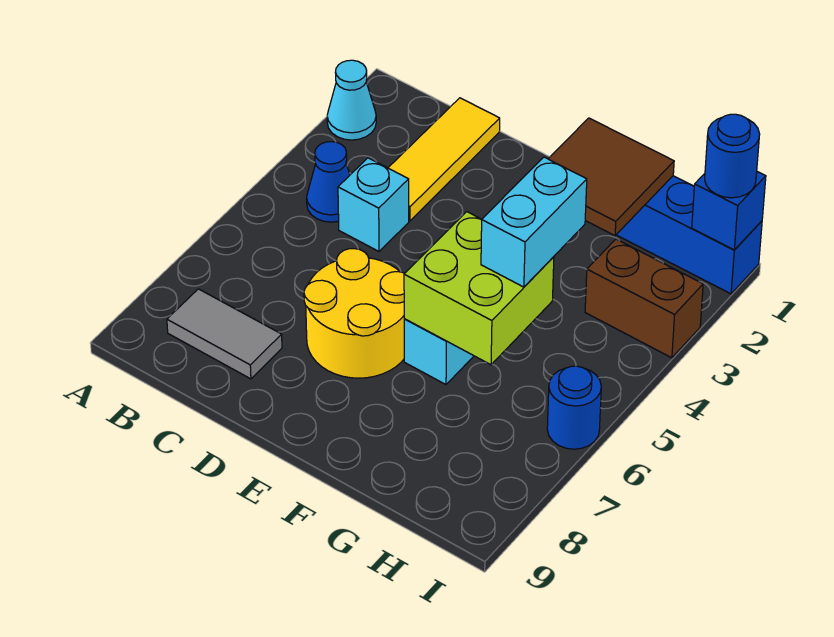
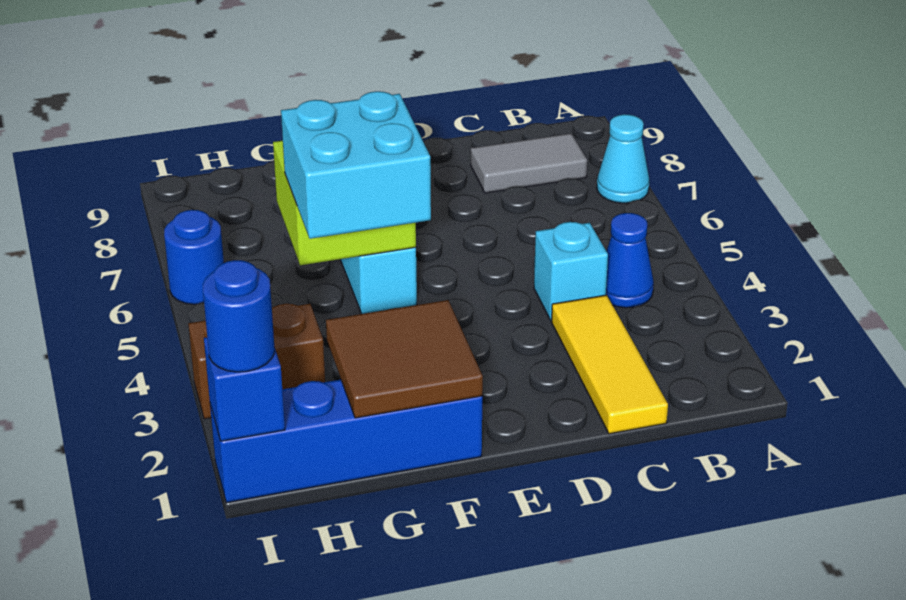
cyan cone A2 level 1 -> cyan cone A7 level 1
yellow round brick D6:E7 level 1 -> none
cyan brick G4:G5 level 3 -> cyan brick F4:G5 level 3

